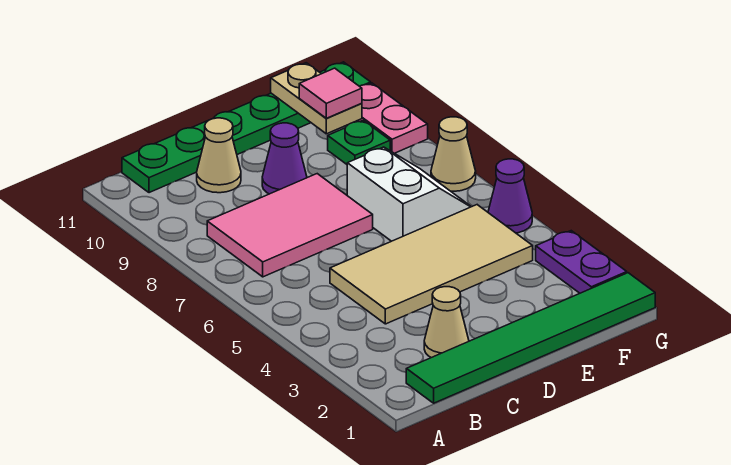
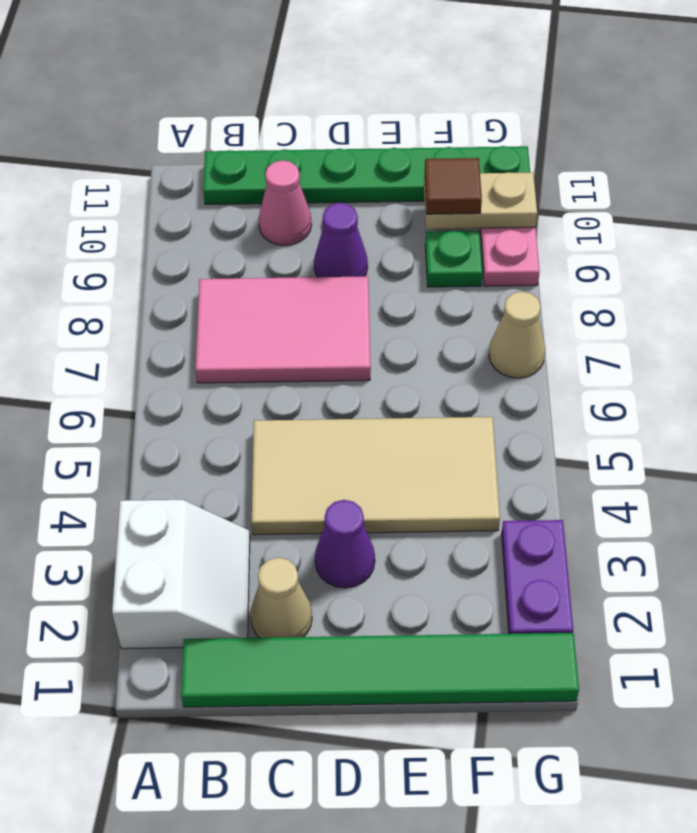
tan cone C10 level 1 -> pink cone C10 level 1
white slope E6:F7 level 1 top E -> white slope A2:B3 level 1 top A
tan plate F10:F11 level 2 -> tan plate F10:G10 level 2
pink tile F10 level 3 -> brown tile F10 level 3
purple cone G5 level 1 -> purple cone D3 level 1

